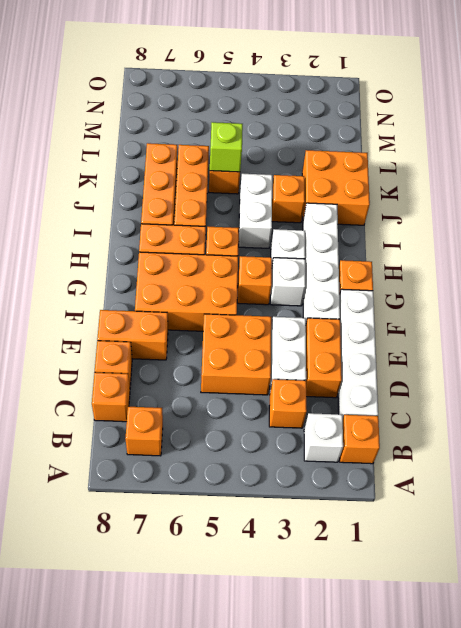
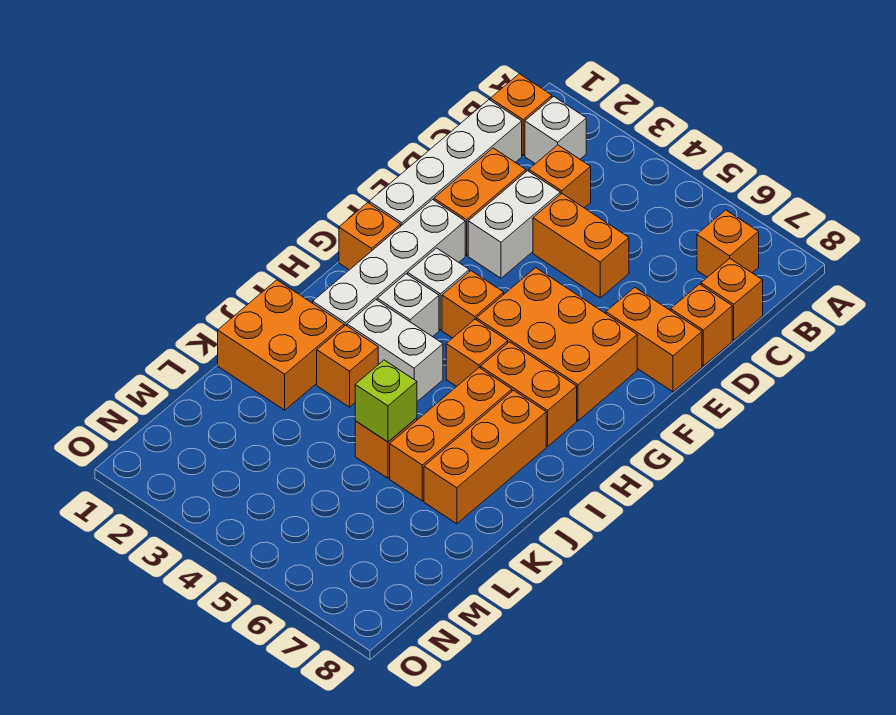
orange brick D4:E5 level 1 -> orange brick D4:D5 level 1
white brick I4:J4 level 1 -> white brick I3:I4 level 1

